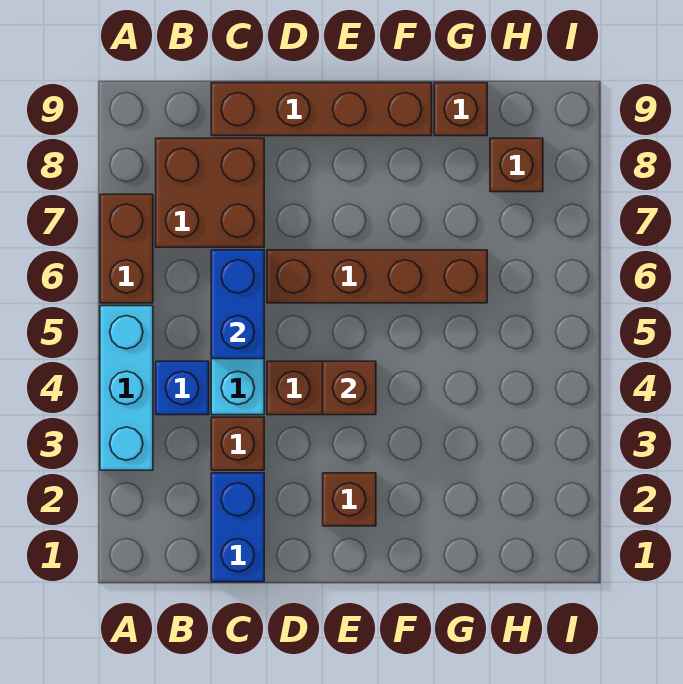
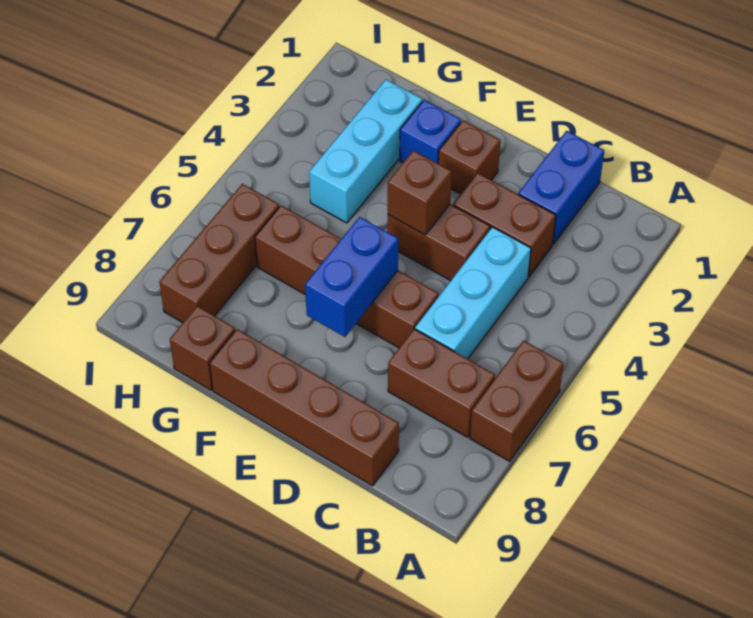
cyan brick A3:A5 level 1 -> cyan brick G2:G4 level 1
blue brick B4 level 1 -> blue brick F2 level 1
brown brick B7:C8 level 1 -> brown brick B7:C7 level 1
brown brick C3 level 1 -> brown brick C3:D3 level 1
blue brick C5:C6 level 2 -> blue brick E6:E7 level 2
brown brick H8 level 1 -> brown brick H6:H8 level 1

